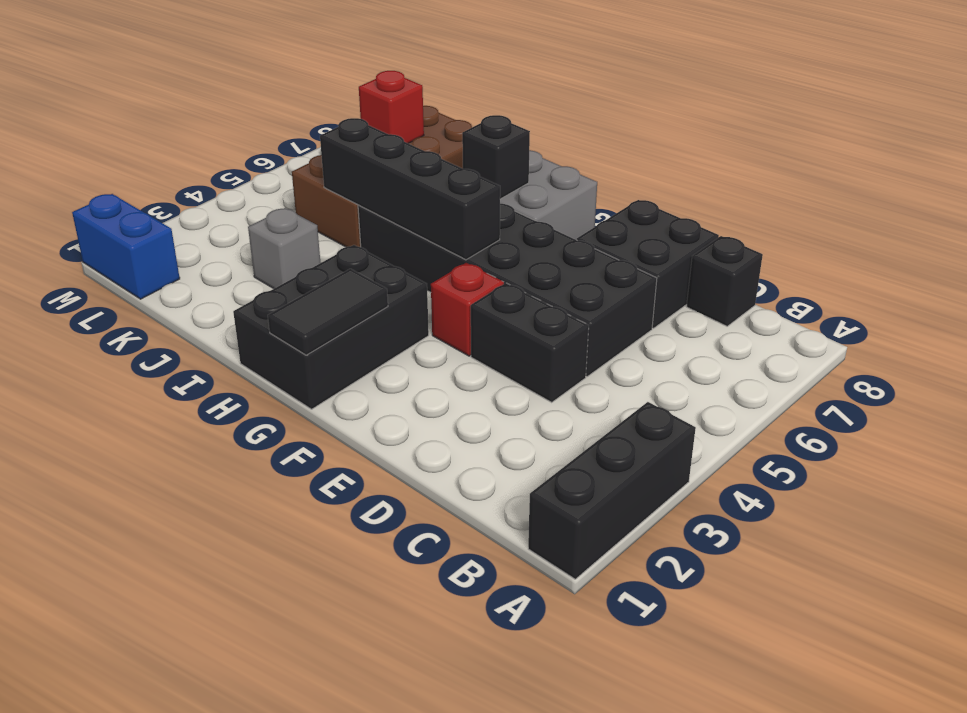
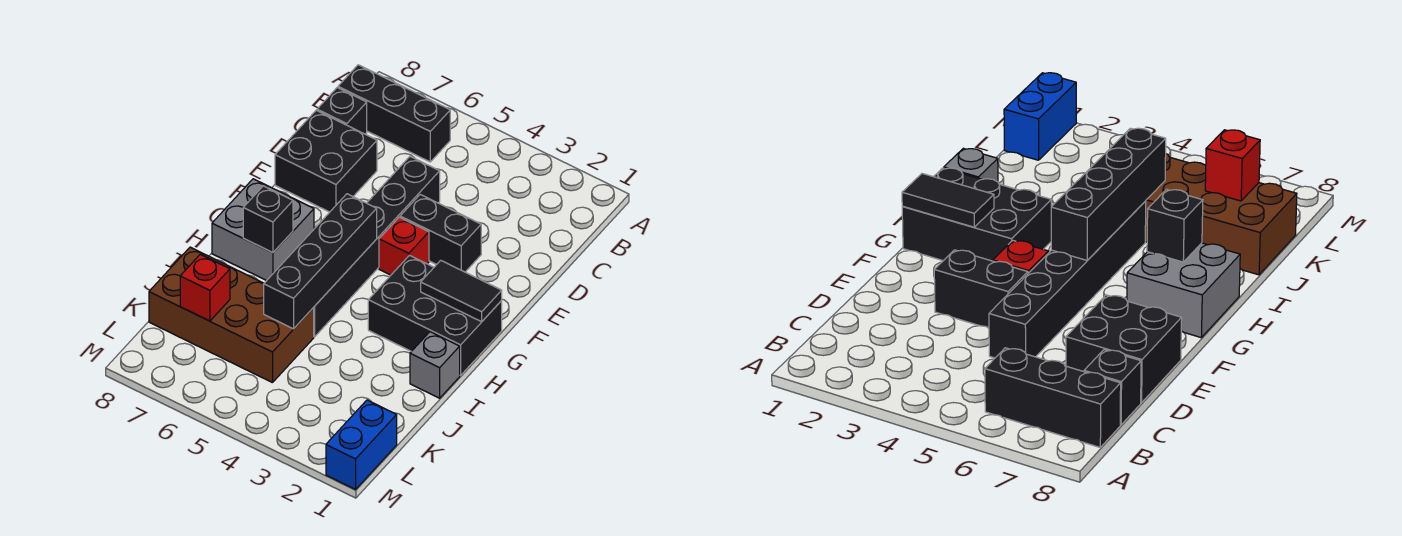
black brick A1:A3 level 1 -> black brick B6:B8 level 1
black brick D4:E4 level 1 -> black brick E3:E4 level 1
black brick D5:I6 level 1 -> black brick D5:I5 level 1
grey brick J3 level 1 -> grey brick I1 level 1

